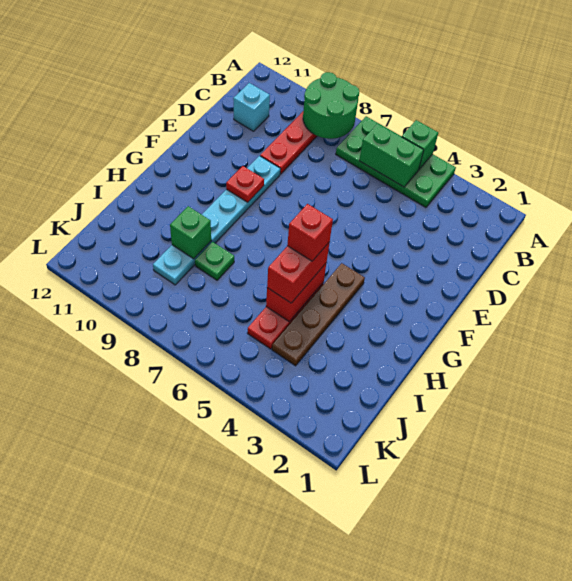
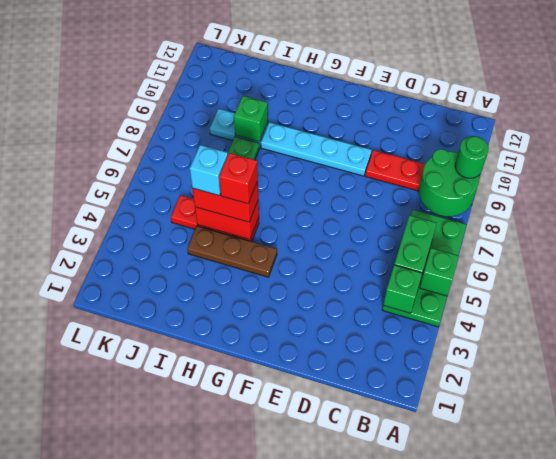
none -> green round brick A9 level 3
none -> green brick B4 level 2
cyan brick C11 level 1 -> cyan brick I5 level 4
red plate F9 level 2 -> none
brown plate G4:J4 level 1 -> brown plate G4:I4 level 1

